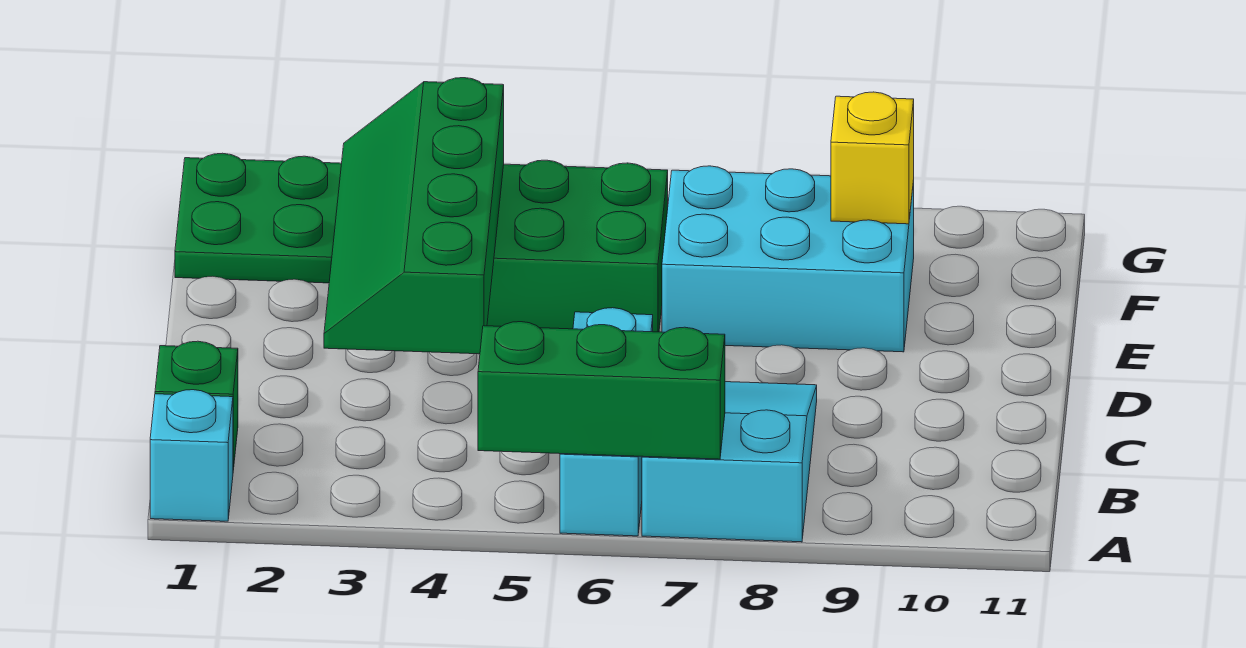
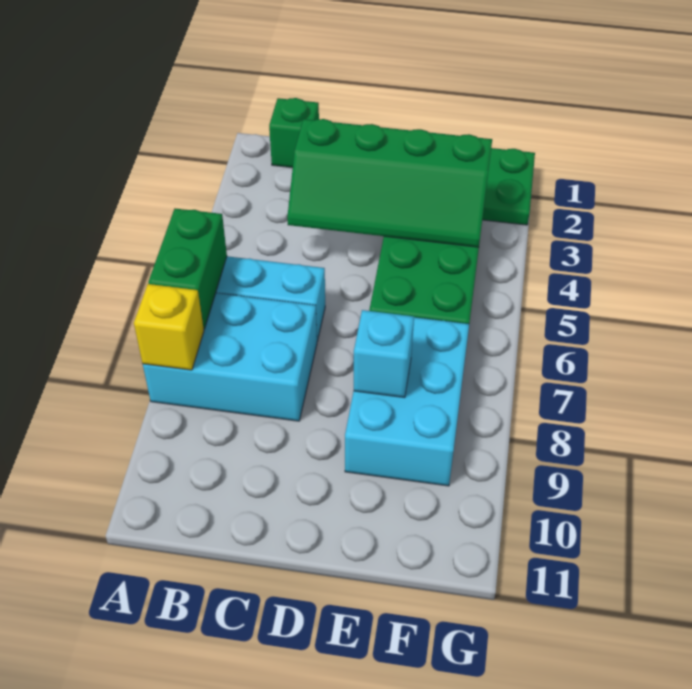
cyan brick A1 level 1 -> cyan brick E8 level 2
green brick A5:A7 level 2 -> green brick A6:A7 level 2
cyan slope A7:C8 level 1 top A -> cyan brick A7:C8 level 1
green slope C3:F4 level 2 top 4 -> green slope C3:F4 level 2 top 3
yellow brick F9 level 2 -> yellow brick A8 level 2

